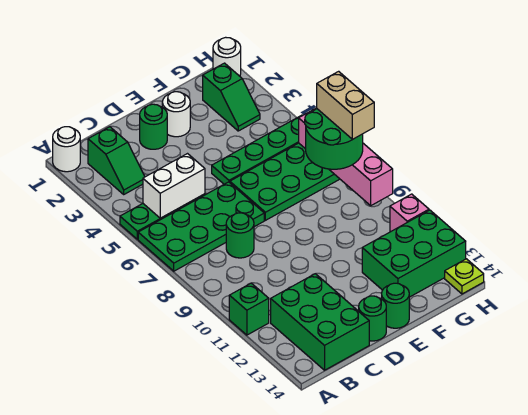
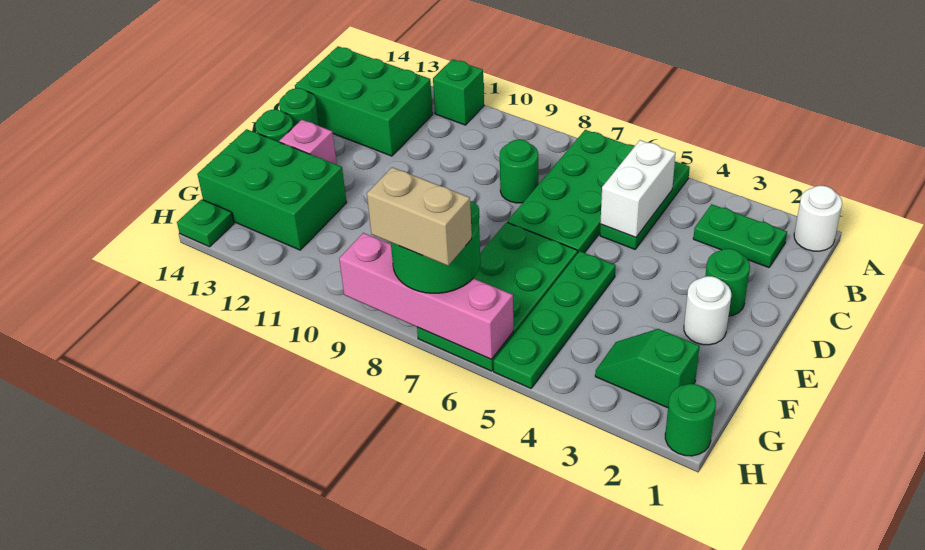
green slope B2:B3 level 1 top 2 -> green plate B2:B3 level 1
green brick F12:H13 level 1 -> green brick F12:G14 level 1
white round brick H1 level 1 -> green round brick H1 level 1
pink brick H11 level 1 -> pink brick E13 level 1
lime plate H14 level 1 -> green plate H14 level 1

